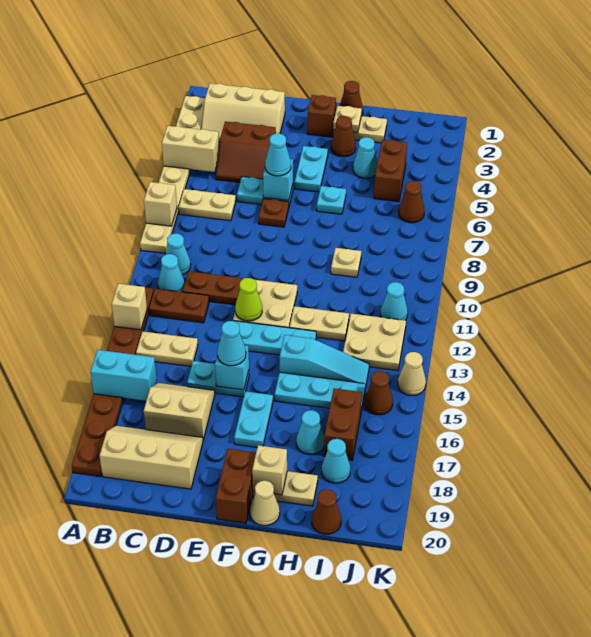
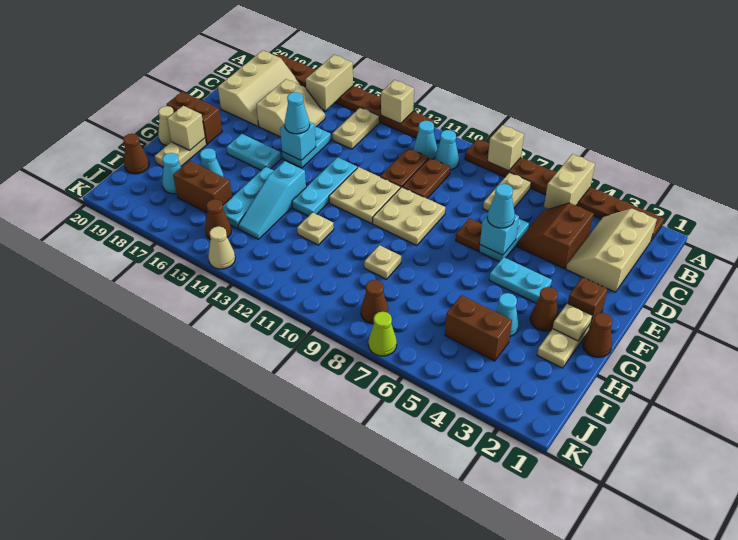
tan plate A2:A9 level 1 -> brown plate A2:A9 level 1
cyan brick A16:B16 level 2 -> tan brick A16:B16 level 2
brown plate B12:C12 level 1 -> brown plate C10:D10 level 1
lime cone E12 level 2 -> lime cone K7 level 1
cyan plate G6 level 1 -> none
tan plate G12:H12 level 1 -> tan plate H12 level 1
tan plate I12:J13 level 1 -> tan plate E9:F10 level 1
brown cone J6 level 1 -> brown cone J8 level 1
cyan cone J11 level 1 -> none

